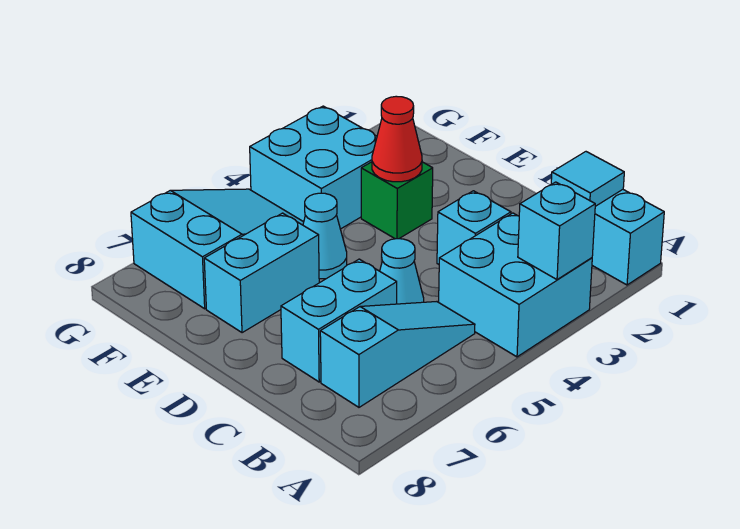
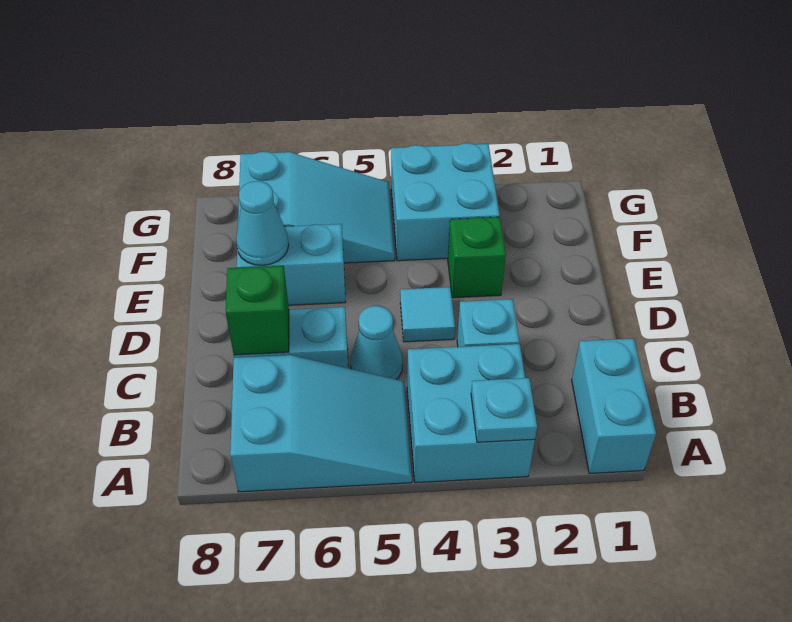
cyan brick A3 level 2 -> cyan plate A3 level 2
cyan tile B1 level 2 -> cyan tile D4 level 1
cyan slope B5:B7 level 1 top 7 -> cyan slope A5:B7 level 1 top 7
none -> green brick C7 level 2
red cone E3 level 2 -> none
cyan cone E5 level 1 -> cyan cone E7 level 2

